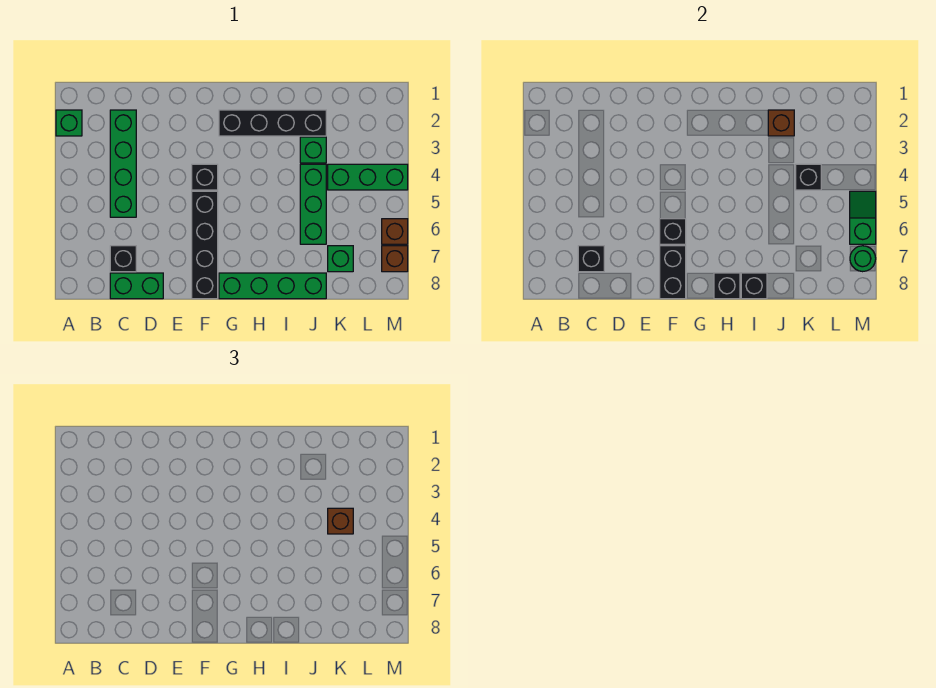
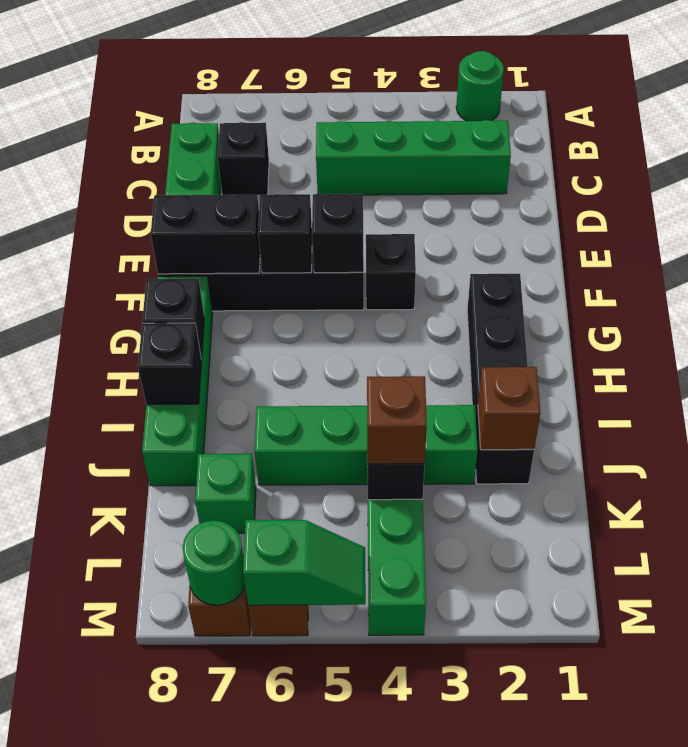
green brick A2 level 1 -> green round brick A2 level 1
black brick C7 level 2 -> black brick F5 level 2

